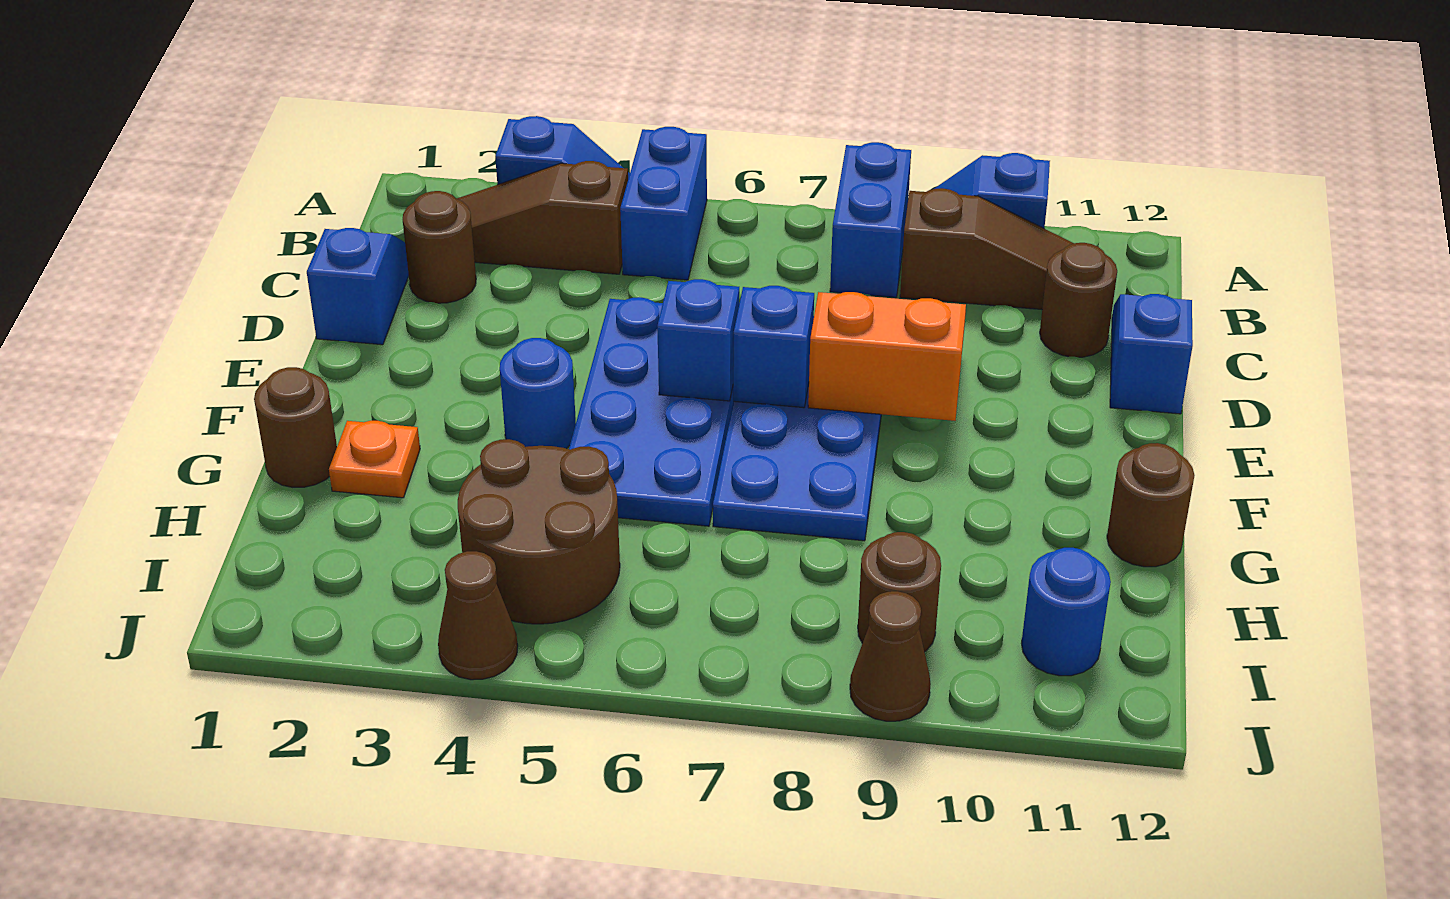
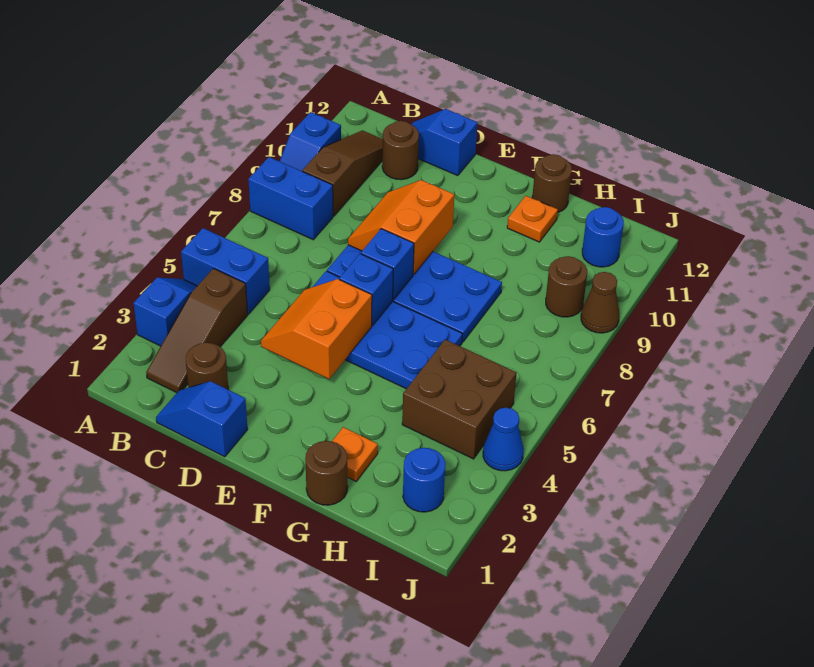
none -> orange slope D4:E5 level 2 top E
blue round brick F4 level 1 -> blue round brick I2 level 1
none -> orange plate G11 level 1
brown round brick H4:I5 level 1 -> brown brick H4:I5 level 1
brown cone J4 level 1 -> blue cone J4 level 1

